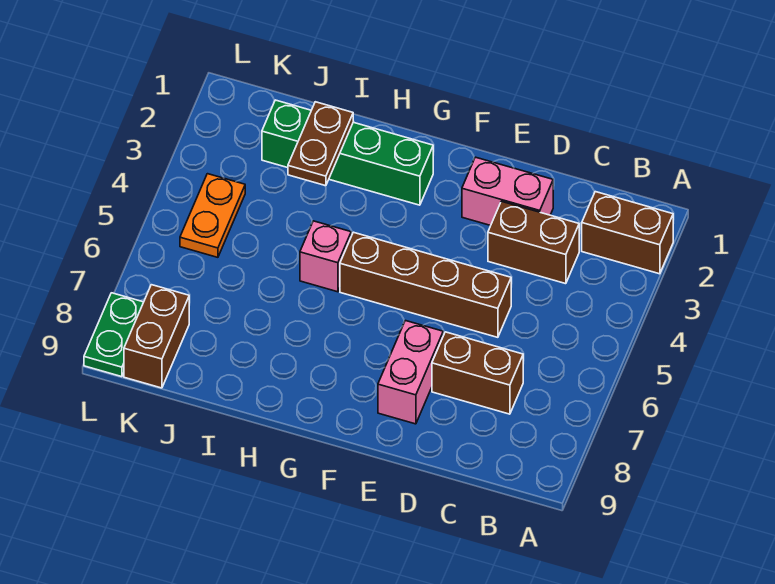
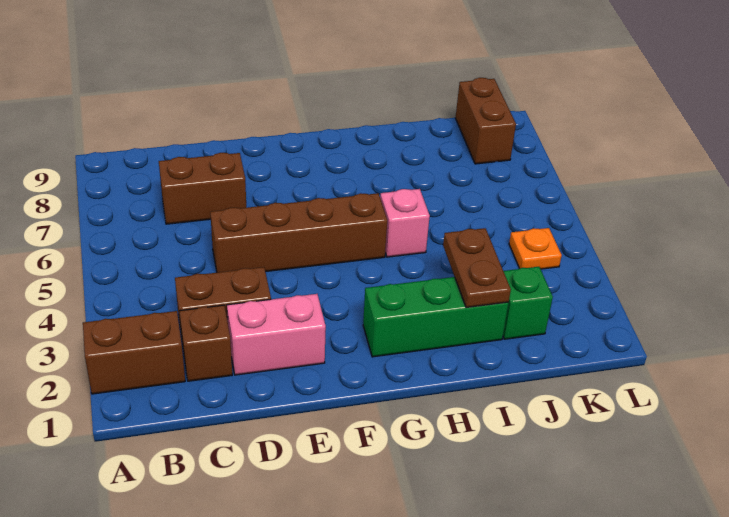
none -> brown brick C2 level 1
pink brick E7:E8 level 1 -> none
orange plate K4:K5 level 1 -> orange plate K4 level 1
green plate L8:L9 level 1 -> none

